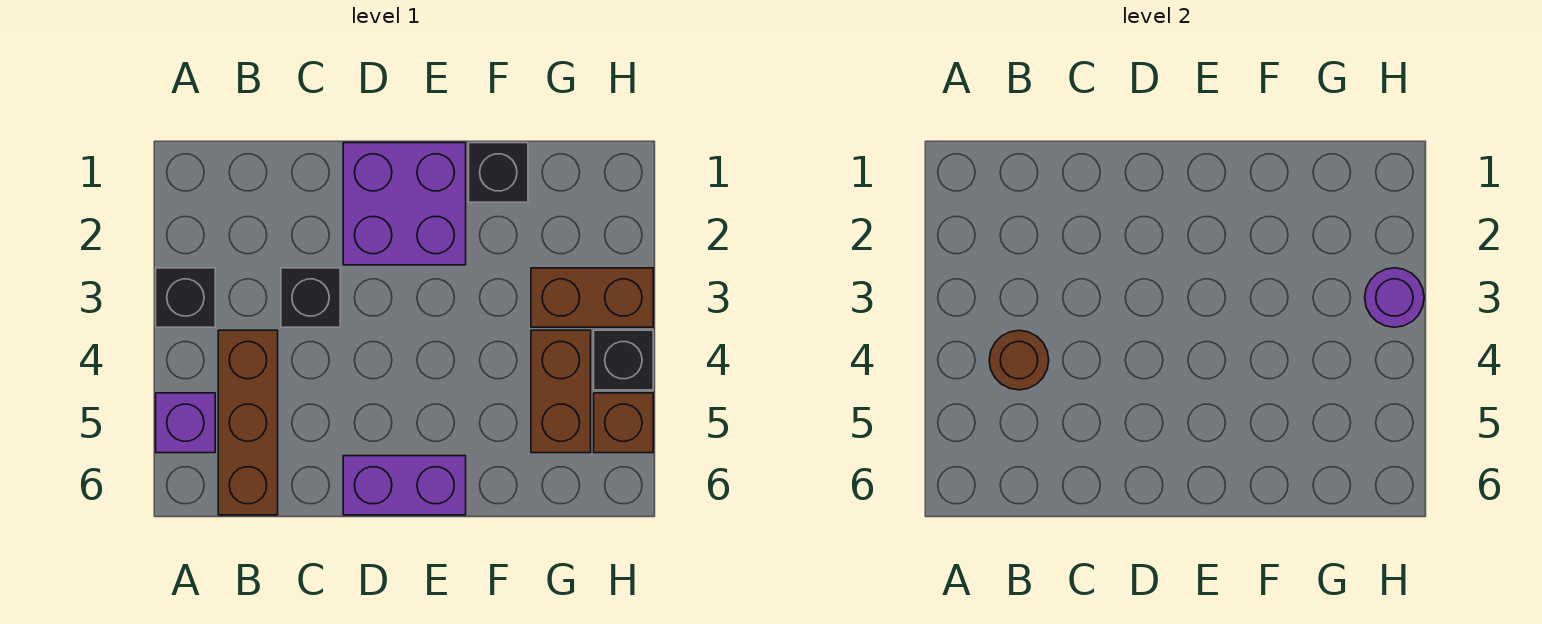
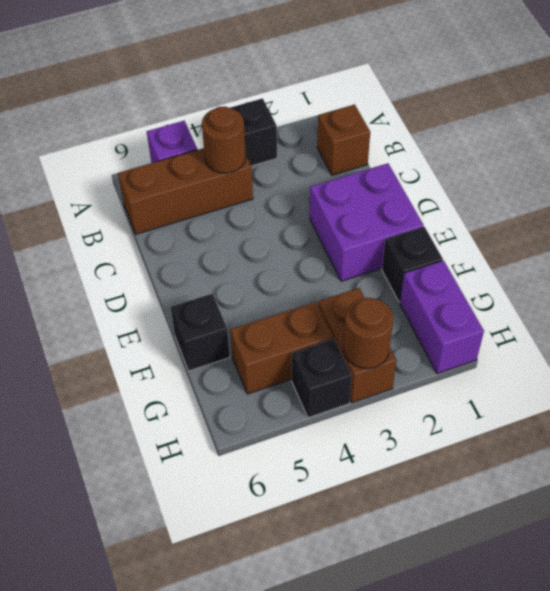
black brick C3 level 1 -> black brick F6 level 1
purple brick D6:E6 level 1 -> purple brick G1:H1 level 1
purple round brick H3 level 2 -> brown round brick H3 level 2
brown brick H5 level 1 -> brown brick B1 level 1

